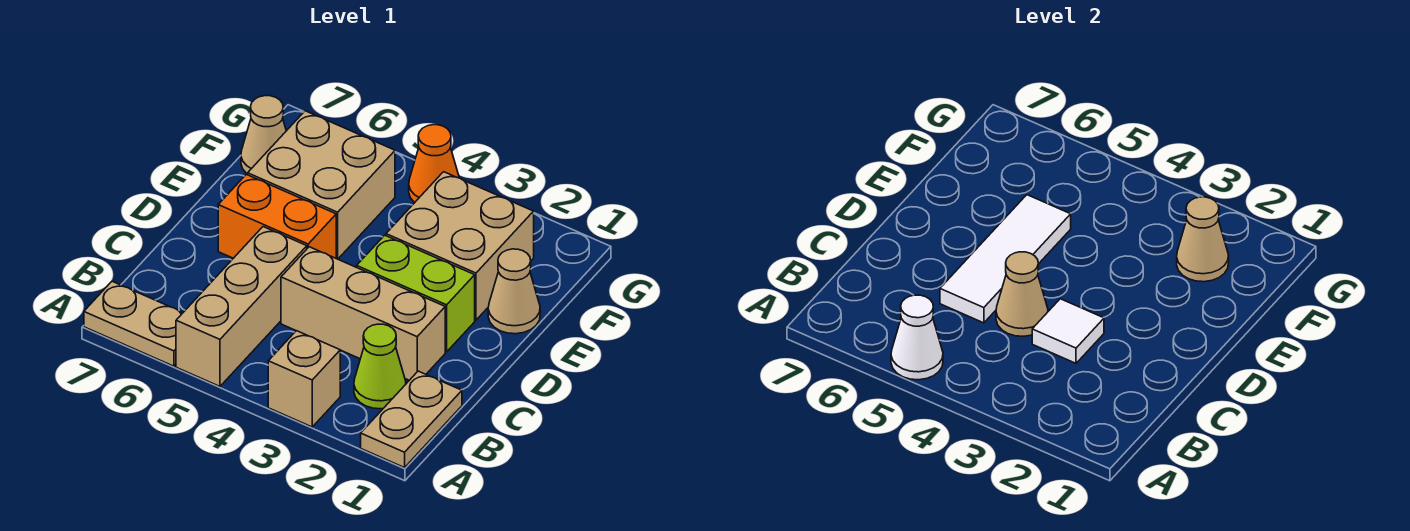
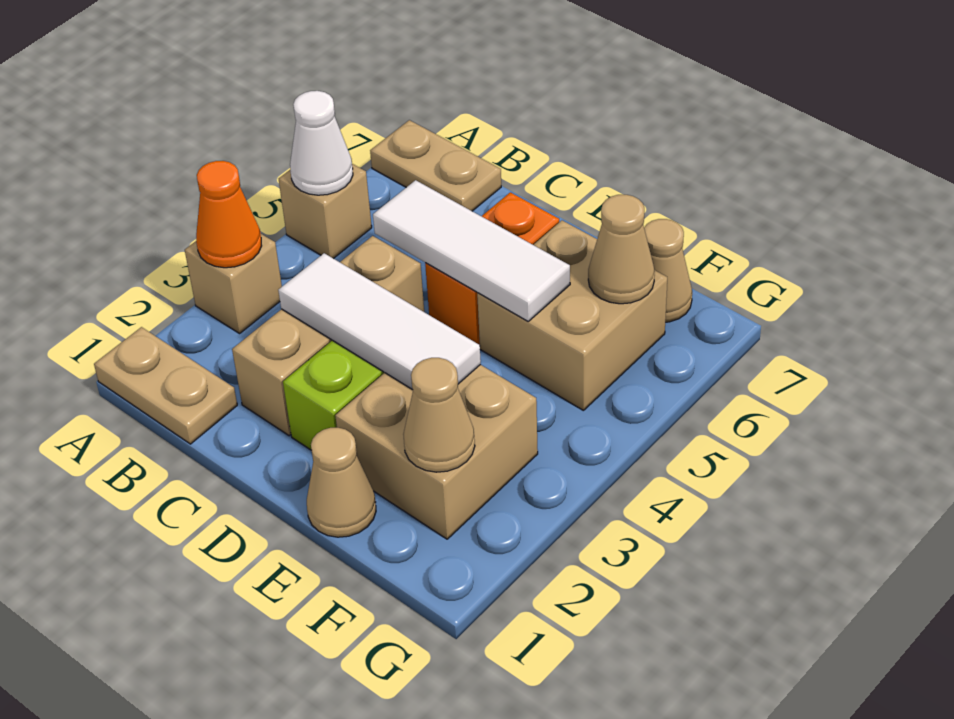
tan brick A5:C5 level 1 -> tan brick A5 level 1
tan plate A6:A7 level 1 -> tan plate A7:B7 level 1
lime cone B2 level 1 -> none
white tile C3 level 2 -> white tile C3:E3 level 2
tan cone C4 level 2 -> tan cone F6 level 2
orange cone G4 level 1 -> orange cone A3 level 2

